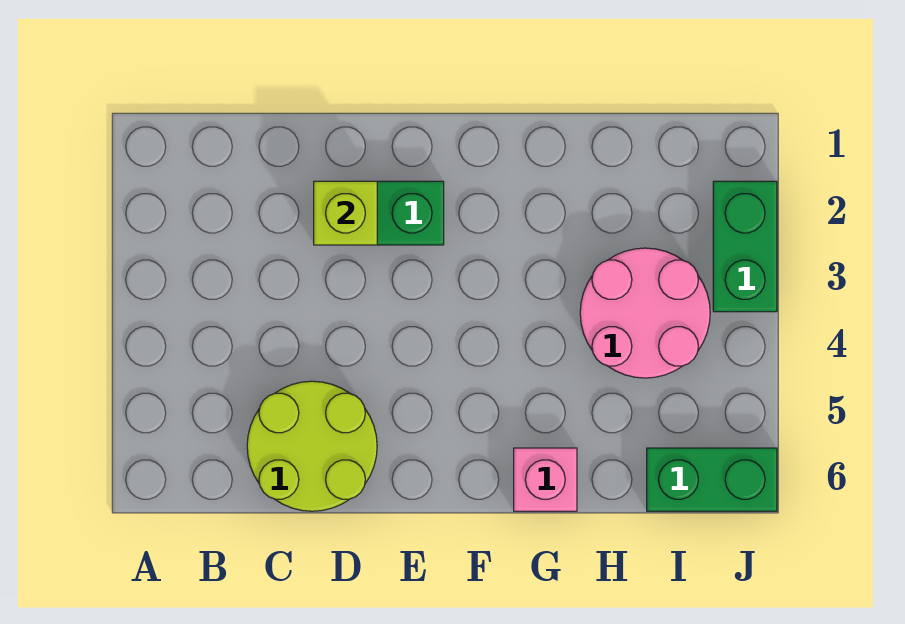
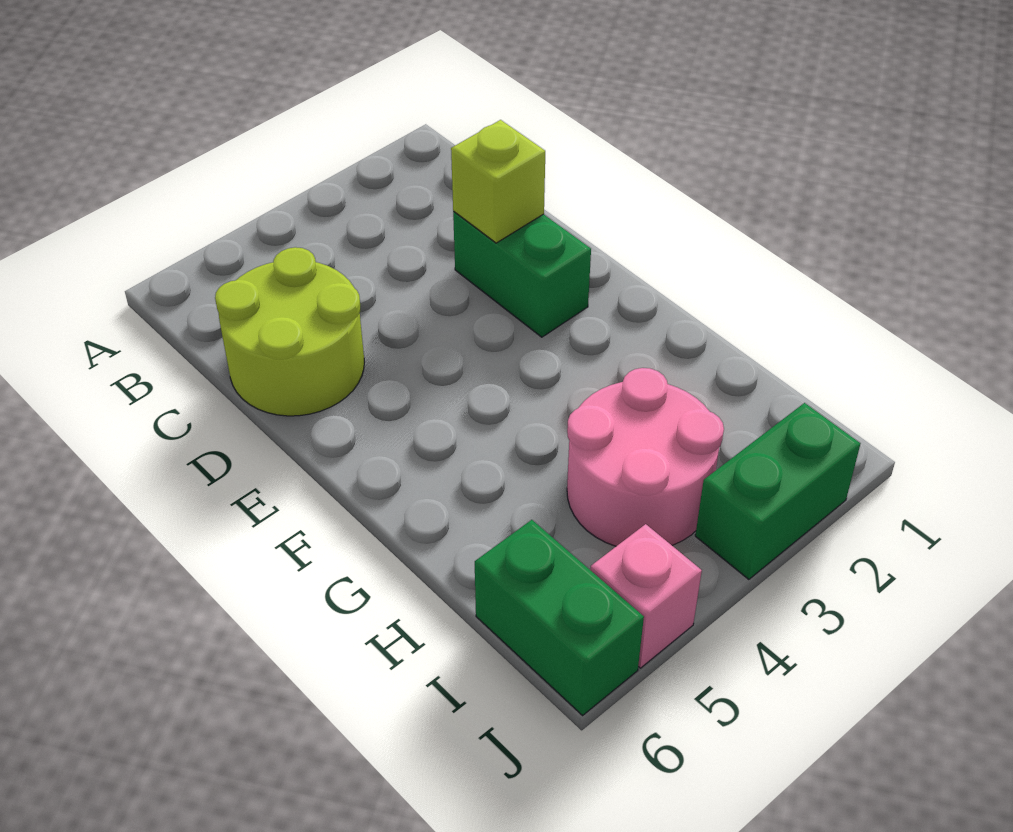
pink brick G6 level 1 -> pink brick J5 level 1

